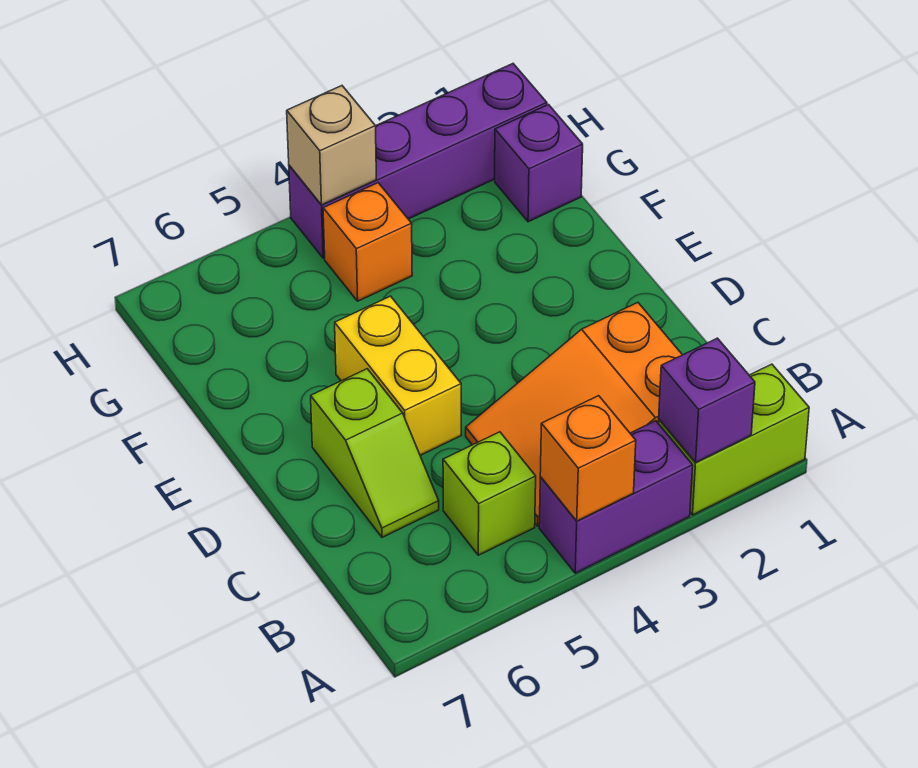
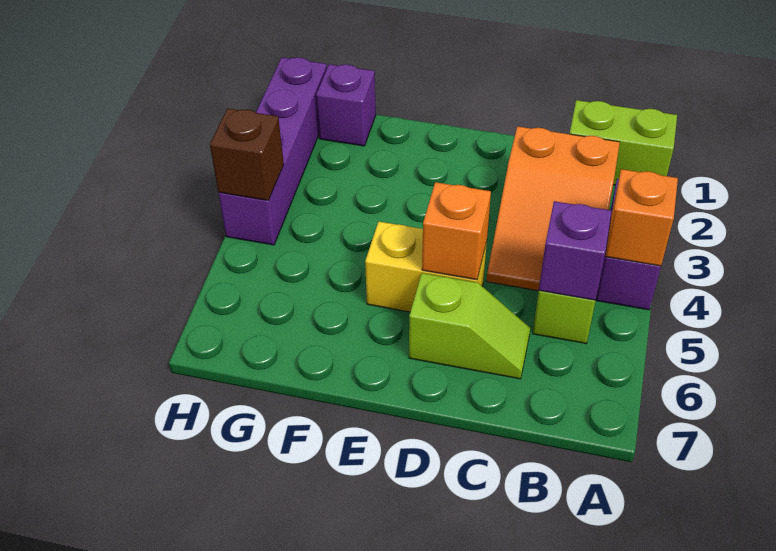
lime brick A1:A2 level 1 -> lime brick A1:B1 level 1
purple brick A2 level 2 -> purple brick B5 level 2
orange brick G4 level 1 -> orange brick D5 level 2
tan brick H4 level 2 -> brown brick H4 level 2

